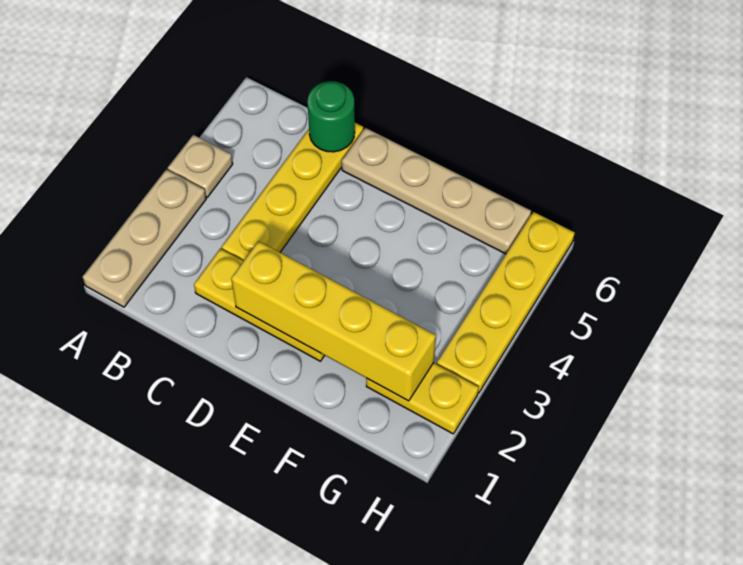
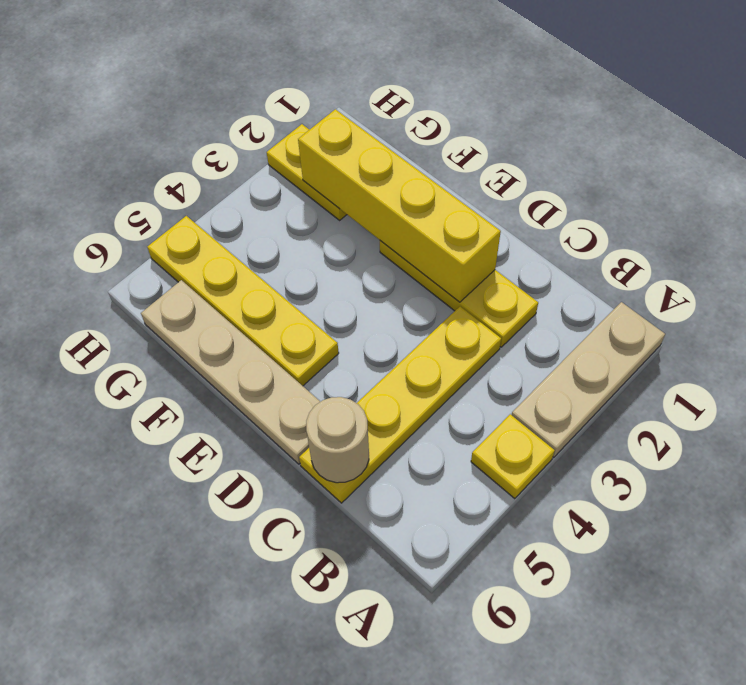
tan plate A4 level 1 -> yellow plate A4 level 1
green round brick C6 level 2 -> tan round brick C6 level 2
yellow plate H3:H6 level 1 -> yellow plate E5:H5 level 1

